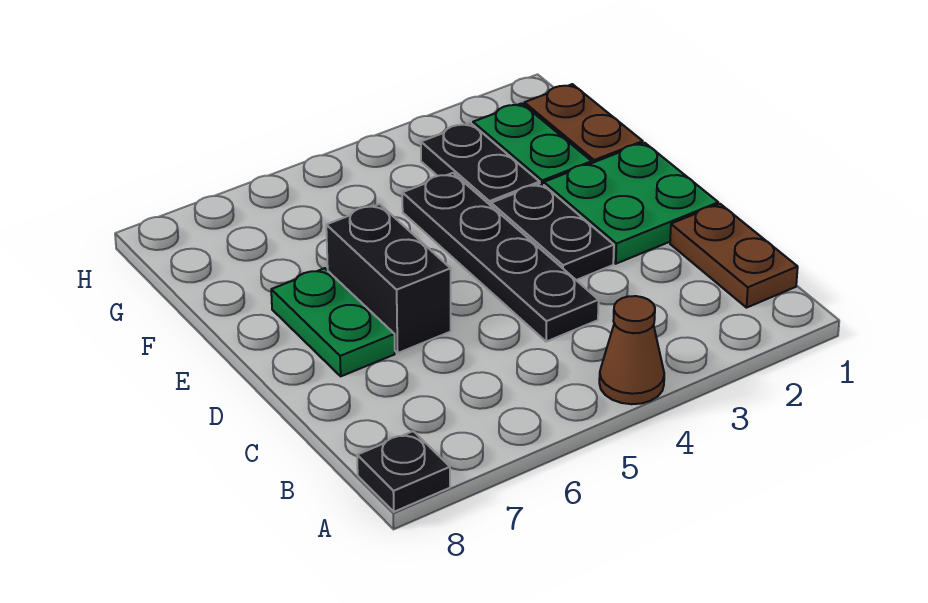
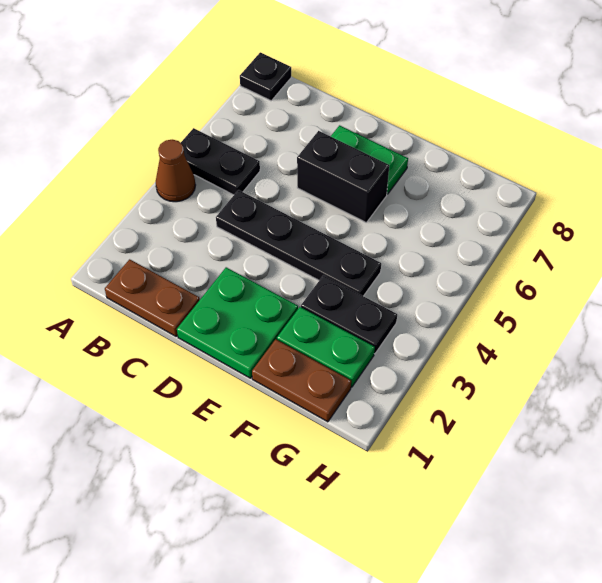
black plate D3:E3 level 1 -> black plate A5:B5 level 1

